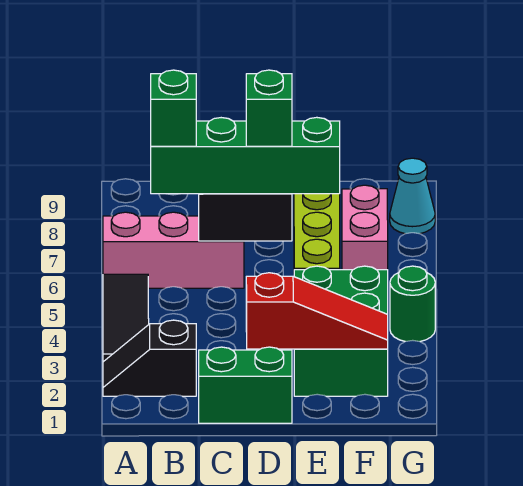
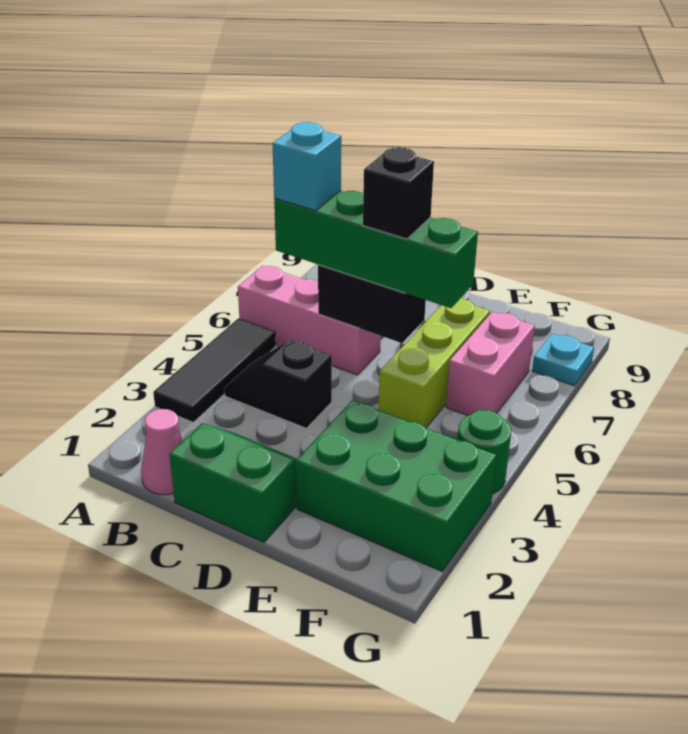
black slope A2:B2 level 1 top B -> black slope B4:C4 level 1 top C
none -> pink cone B1 level 1
green brick B6 level 4 -> cyan brick B6 level 4
red slope D2:F2 level 2 top D -> none
green brick D6 level 4 -> black brick D6 level 4
green brick E2:F4 level 1 -> green brick E2:G3 level 1
cyan cone G8 level 1 -> cyan plate G8 level 1

